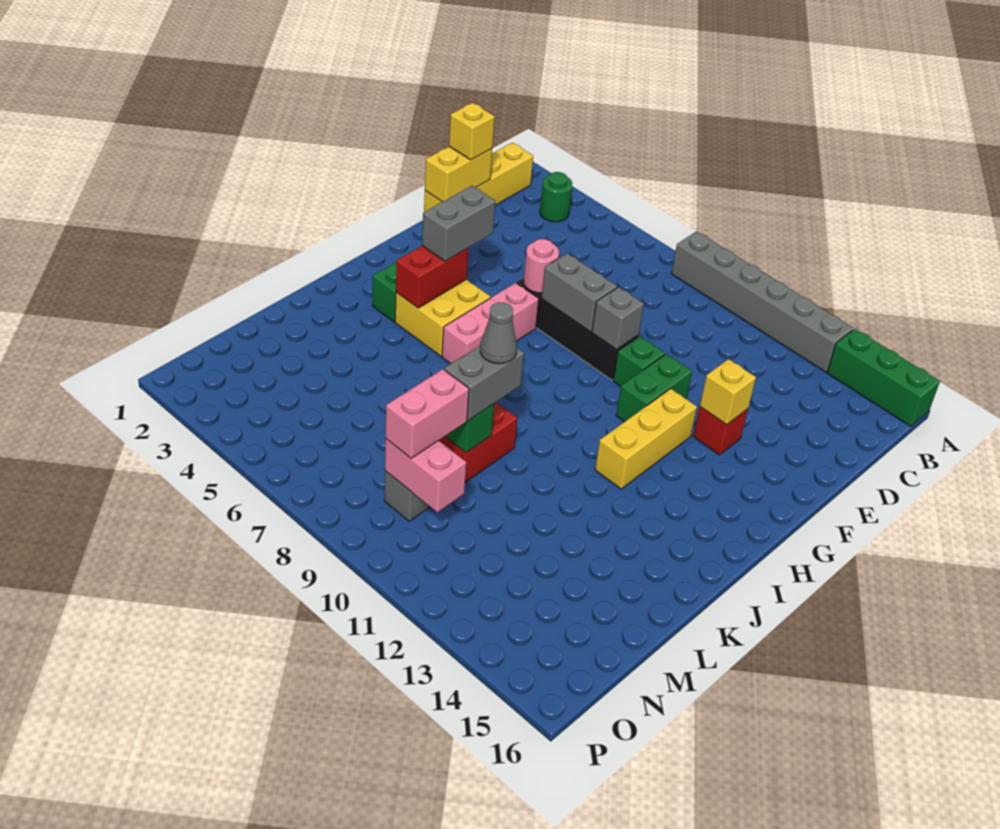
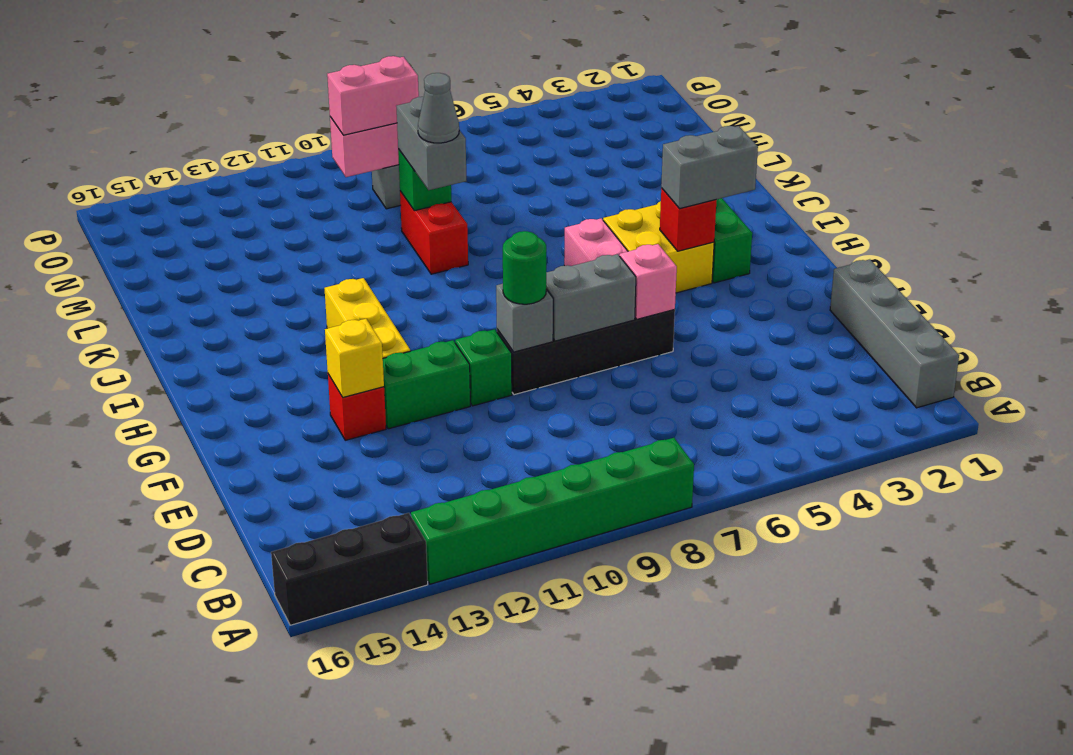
grey brick A8:A13 level 1 -> green brick A8:A13 level 1
green brick A14:A16 level 1 -> black brick A14:A16 level 1
yellow brick B1:E1 level 1 -> grey brick B1:E1 level 1
green round brick B3 level 1 -> green round brick F9 level 3
yellow brick D1:E1 level 2 -> none
yellow brick D1 level 3 -> none
pink round brick F6 level 2 -> pink brick F6 level 2
green brick F11:G11 level 1 -> green brick F11:F12 level 1
grey brick G4:H4 level 3 -> grey brick H3:H4 level 3
red brick H4:I4 level 2 -> red brick H4 level 2
pink brick M9:N9 level 3 -> pink brick N9:N10 level 3

